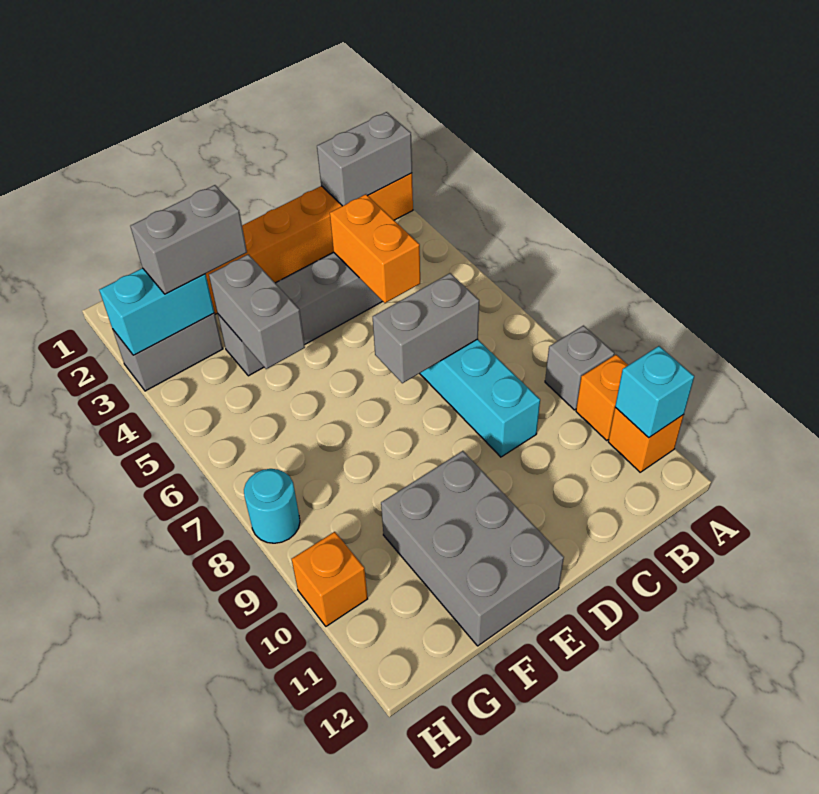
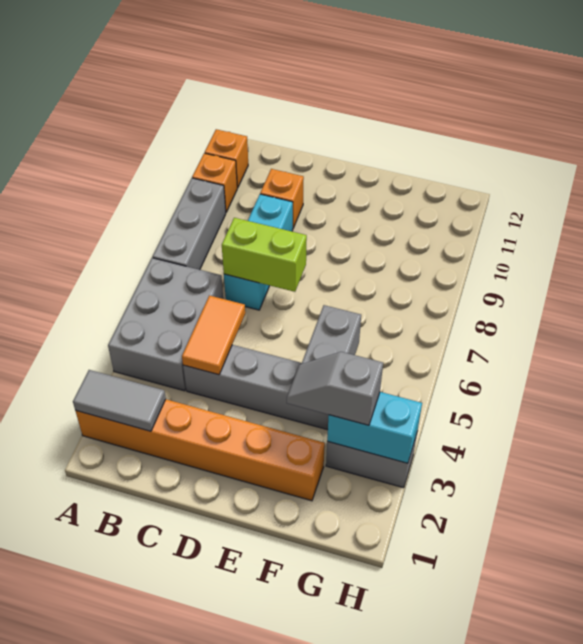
grey brick A2:B2 level 2 -> grey tile A2:B2 level 2
grey brick A9 level 1 -> grey brick A7:A9 level 1
cyan brick A11 level 2 -> none
orange brick C4:C5 level 2 -> orange tile C4:C5 level 2
grey brick C7:D7 level 2 -> lime brick C7:D7 level 2
grey brick E10:F12 level 1 -> grey brick A4:B6 level 1
grey brick F3:G3 level 3 -> grey slope F3:G3 level 3 top G
cyan round brick H8 level 1 -> none
orange brick H10 level 1 -> orange brick C10 level 1

